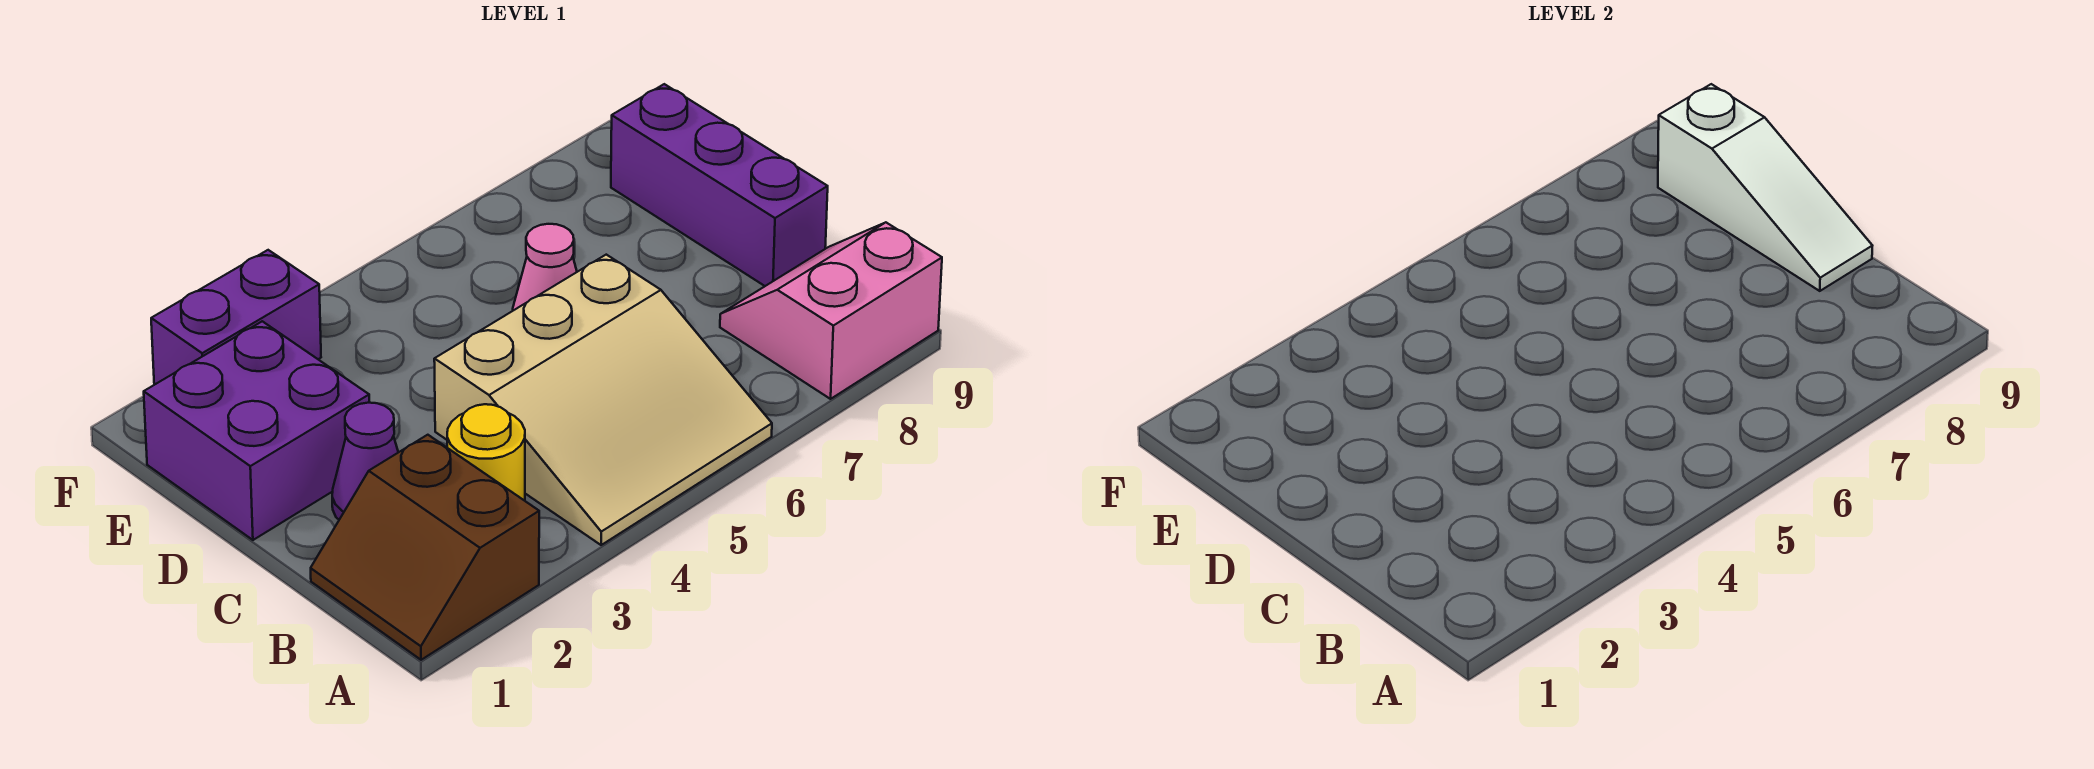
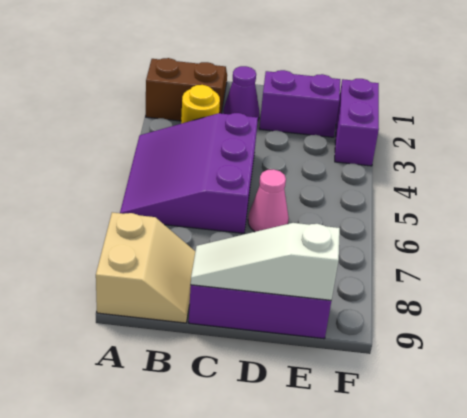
tan slope A4:C6 level 1 top C -> purple slope A4:C6 level 1 top C
pink slope A8:B9 level 1 top A -> tan slope A8:B9 level 1 top A
purple brick D1:E2 level 1 -> purple brick D2:E2 level 1

